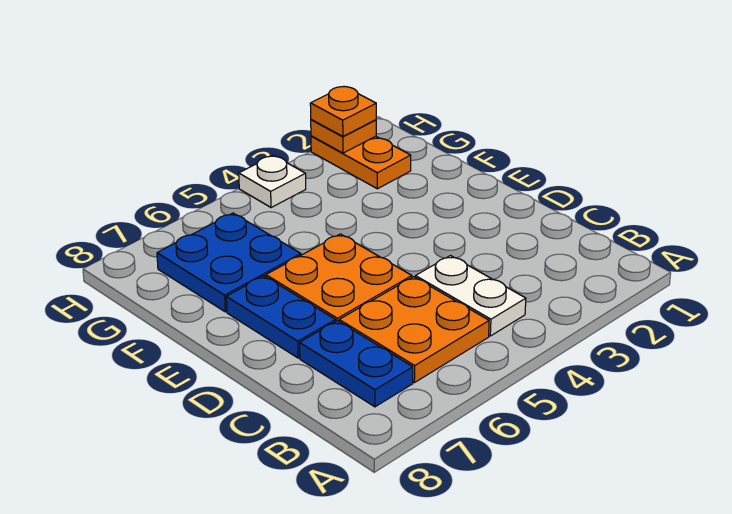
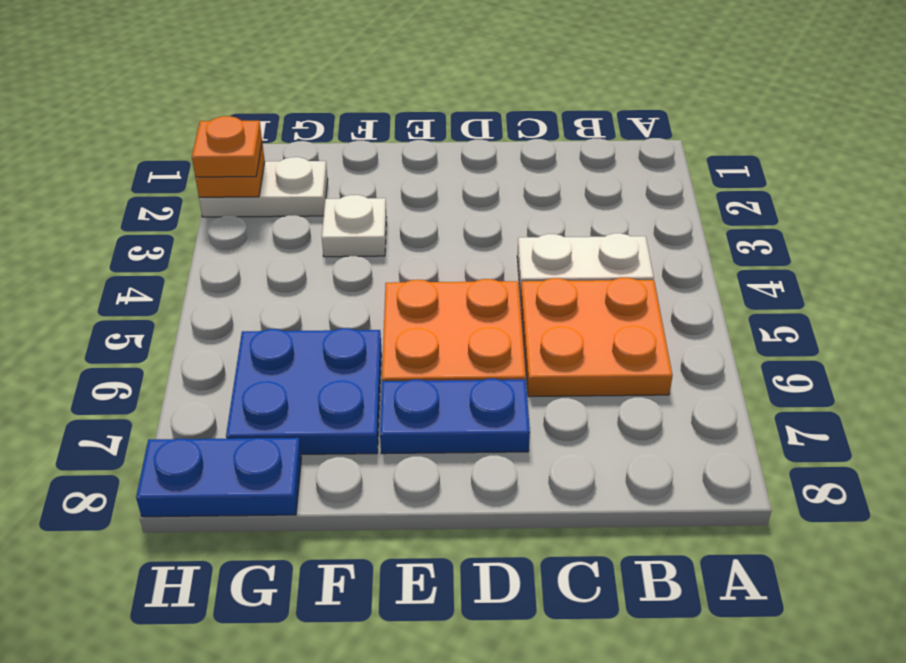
blue plate B7:C7 level 1 -> blue plate G8:H8 level 1
orange plate G2:H2 level 1 -> white plate G2:H2 level 1
white plate H4 level 1 -> white plate F3 level 1

